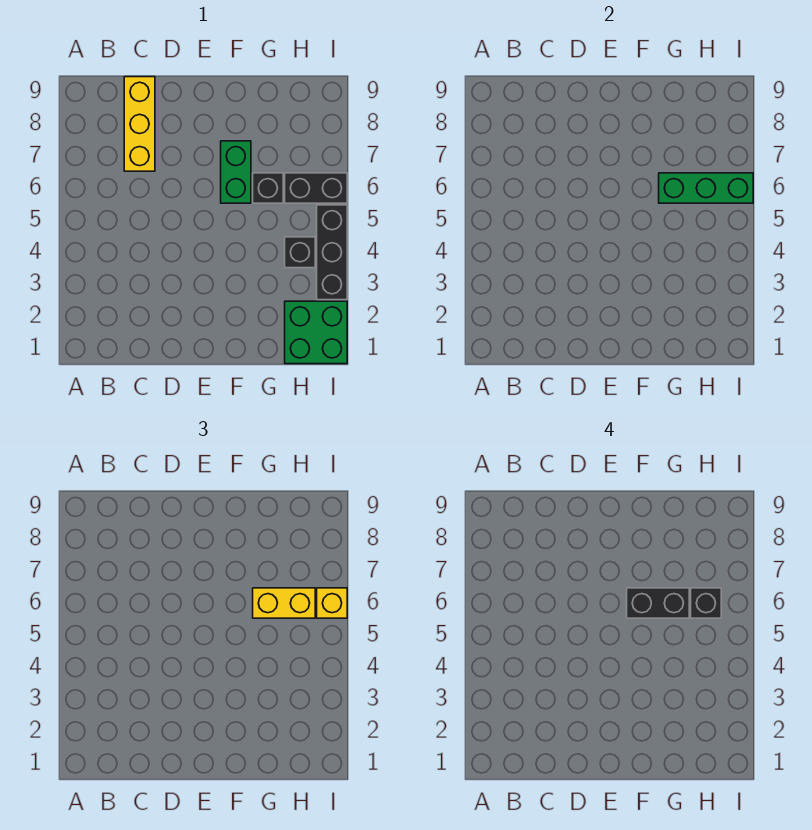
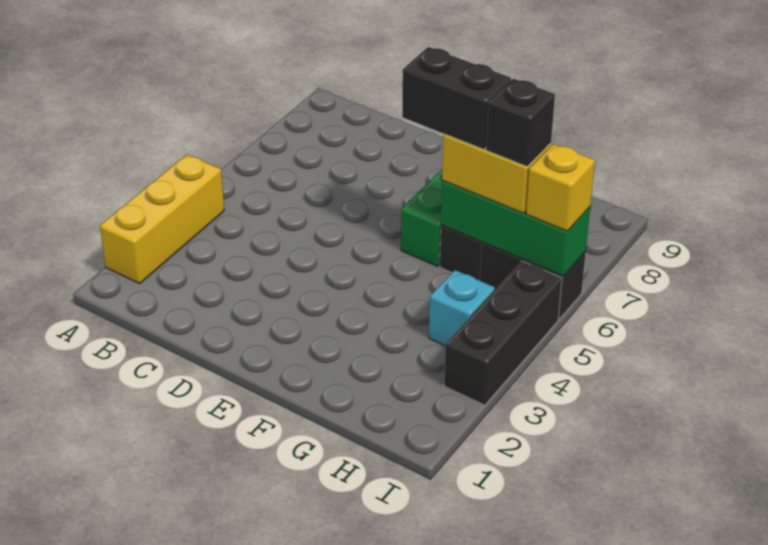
yellow brick C7:C9 level 1 -> yellow brick A2:A4 level 1
green brick H1:I2 level 1 -> none
black brick H4 level 1 -> cyan brick H4 level 1

